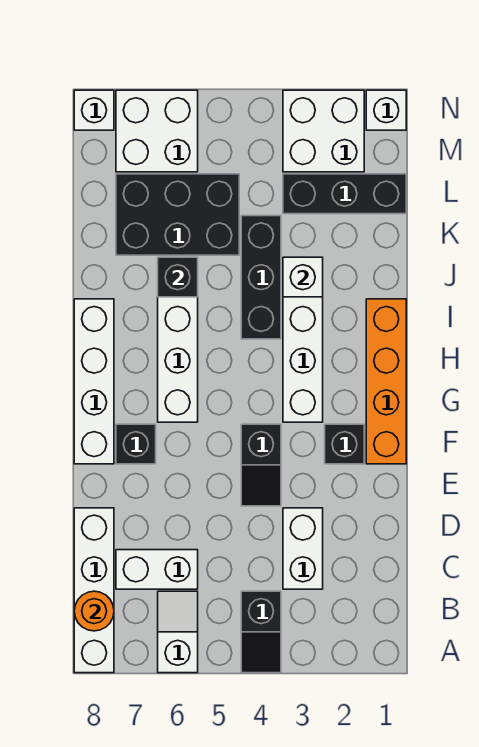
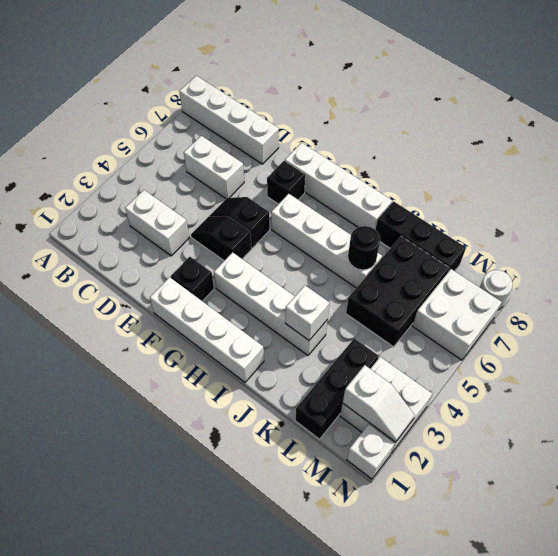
black slope A4:B4 level 1 top B -> black slope E5:F5 level 1 top F
white slope A6:B6 level 1 top A -> white slope M2:N2 level 2 top M
orange round brick B8 level 2 -> none
white brick C6:C7 level 1 -> white brick C6:D6 level 1
orange brick F1:I1 level 1 -> white brick F1:I1 level 1
black brick I4:K4 level 1 -> black brick J8:L8 level 1
black brick J6 level 2 -> black round brick J6 level 2
white brick N8 level 1 -> white round brick N8 level 1

